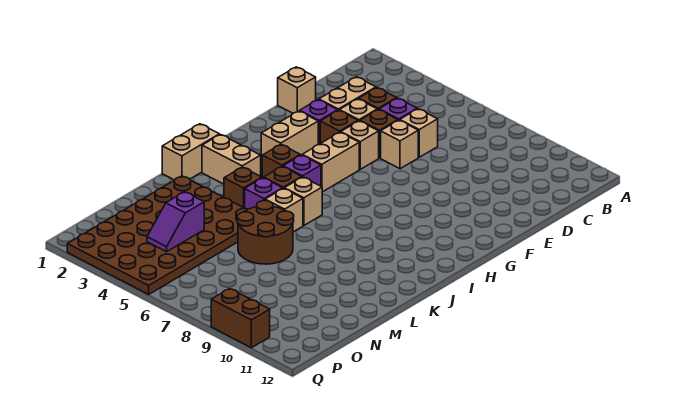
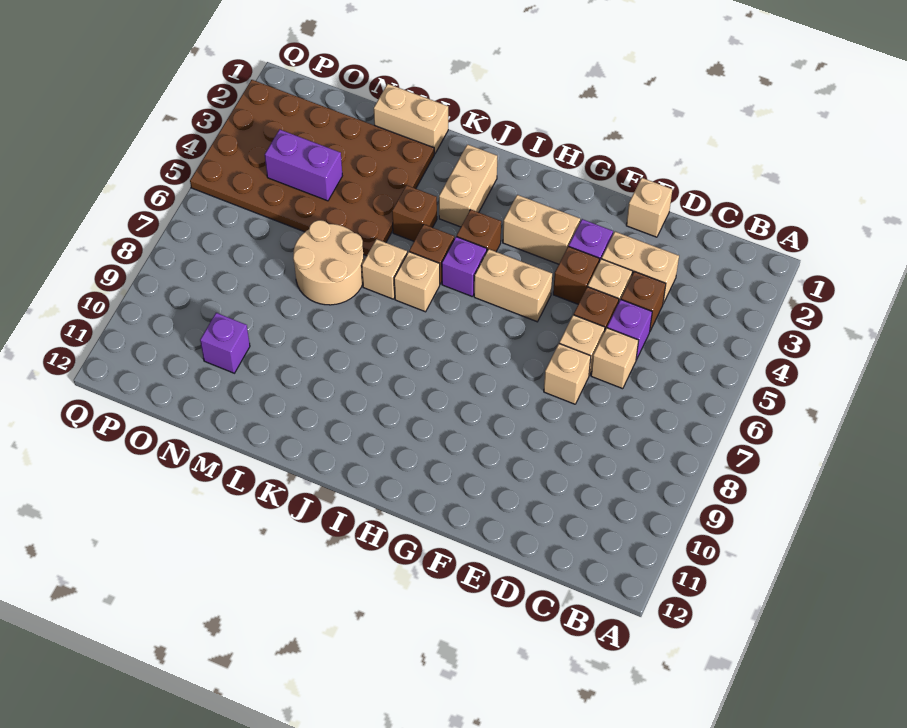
tan brick F5 level 1 -> tan brick E7 level 1
tan brick J1:K1 level 1 -> tan brick L1:M1 level 1
purple brick K5 level 1 -> purple brick N10 level 1
brown round brick L6:M7 level 1 -> tan round brick L6:M7 level 1
purple slope N4:O4 level 2 top N -> purple brick N4:O4 level 2
brown brick Q9:Q10 level 1 -> none

